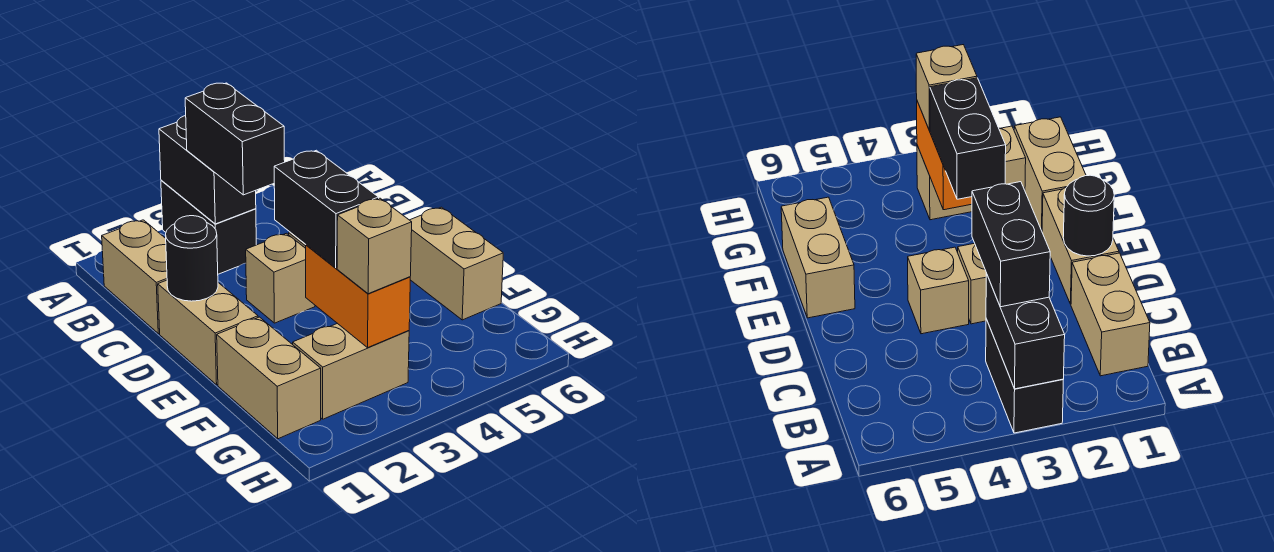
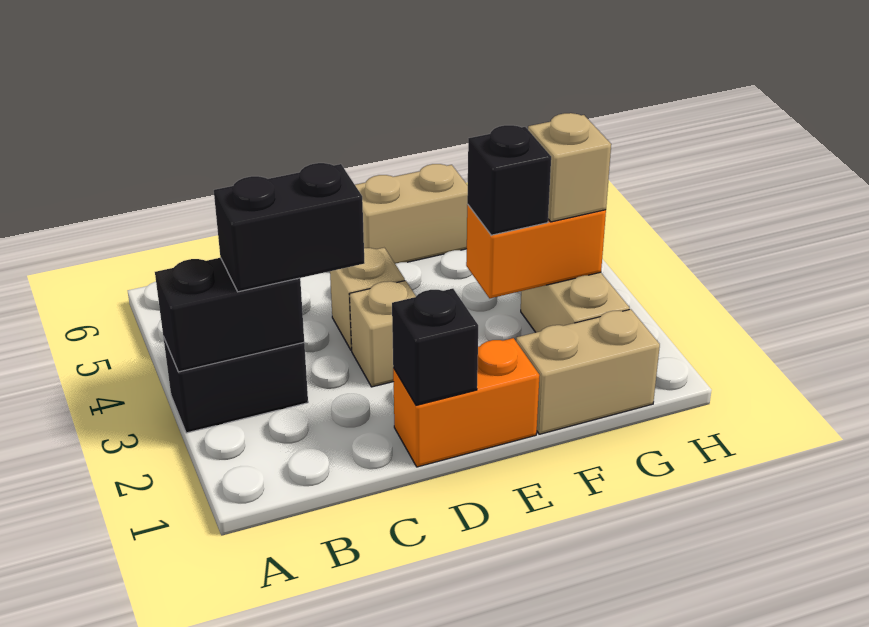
tan brick B1:C1 level 1 -> none
tan brick D1:E1 level 1 -> orange brick D1:E1 level 1
black round brick D1 level 2 -> black brick D1 level 2
black brick E3:F3 level 3 -> black brick F3 level 3

